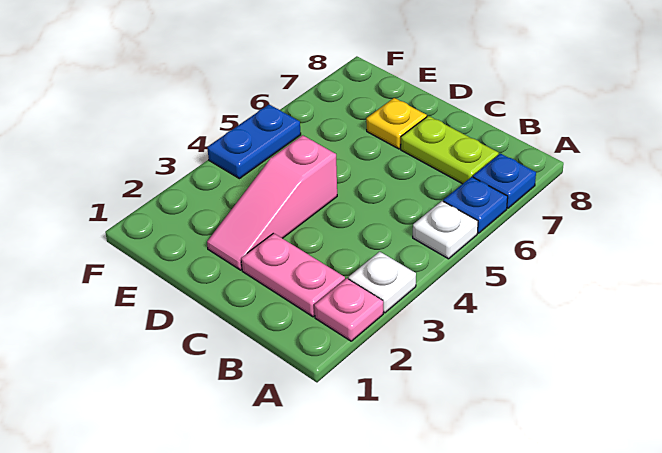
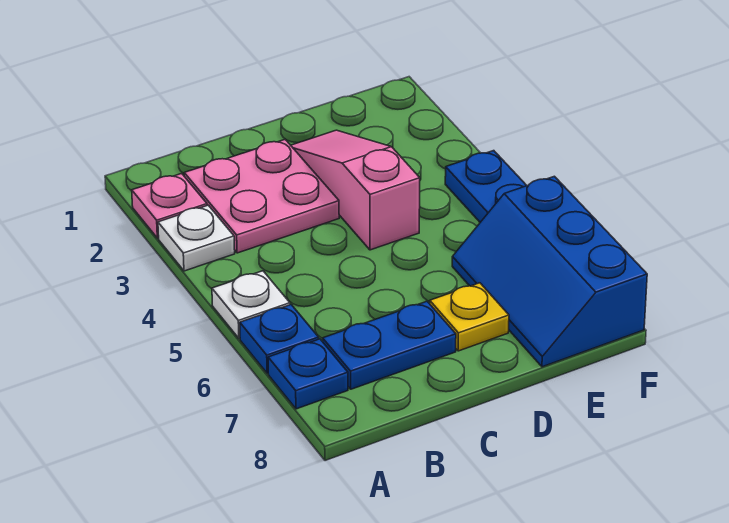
pink plate B2:C2 level 1 -> pink plate B2:C3 level 1
lime plate B7:C7 level 1 -> blue plate B7:C7 level 1
none -> blue slope E6:F8 level 1 top F

